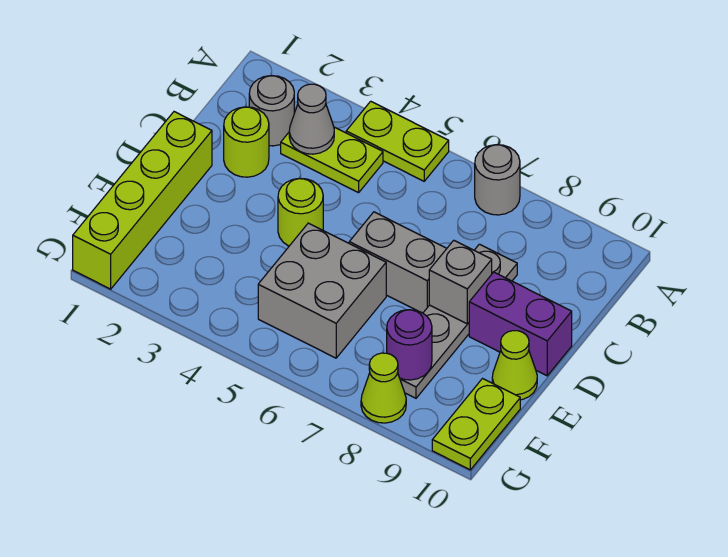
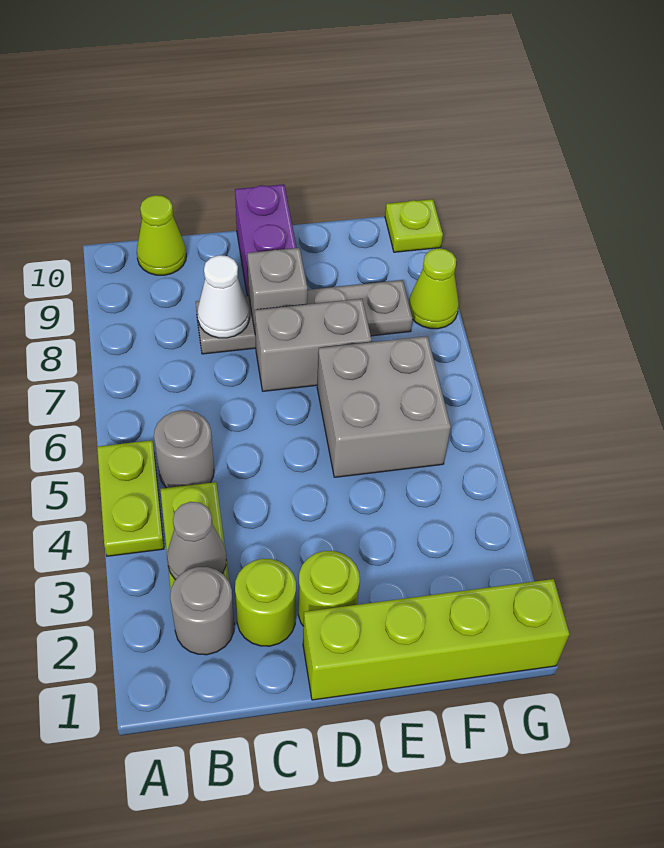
grey round brick A7 level 1 -> grey round brick B5 level 1
none -> white cone C8 level 2
lime round brick D4 level 1 -> lime round brick D2 level 1
grey brick D6:D7 level 1 -> grey brick D7:E7 level 1
lime cone E10 level 1 -> lime cone B10 level 1
purple round brick F8 level 2 -> none
lime plate F10:G10 level 1 -> lime plate G10 level 1

